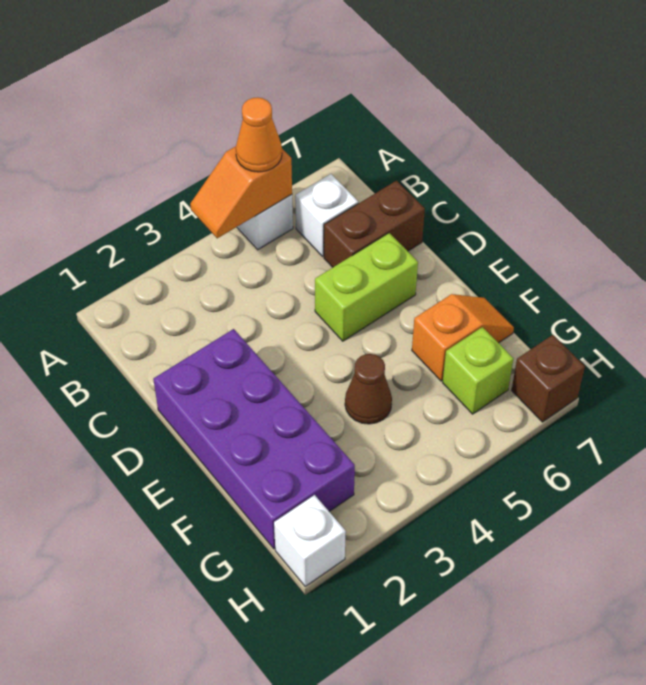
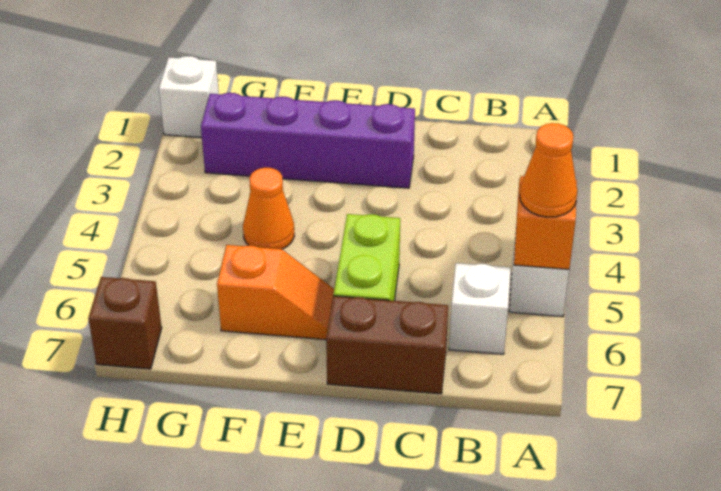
brown brick C6:C7 level 1 -> brown brick C7:D7 level 1
purple brick D1:G2 level 1 -> purple brick D2:G2 level 1
brown cone F4 level 1 -> orange cone F4 level 1
orange slope F6:F7 level 1 top 6 -> orange slope E6:F6 level 1 top F
lime brick G6 level 1 -> none

